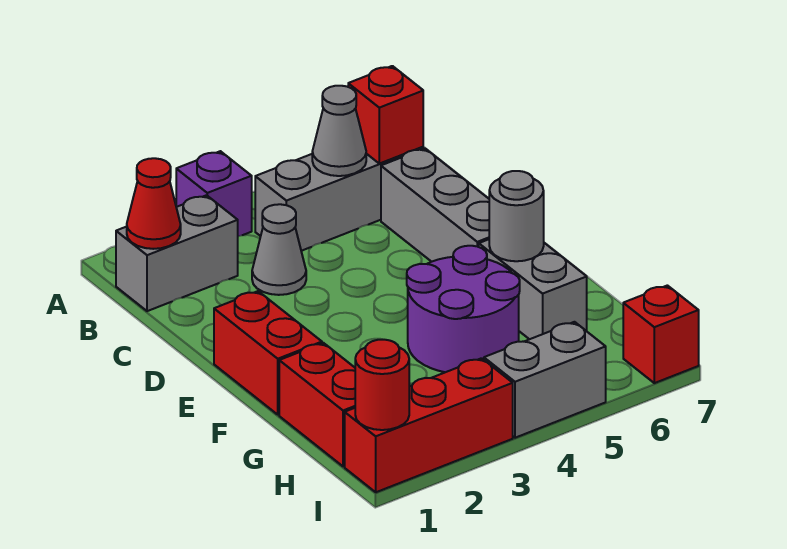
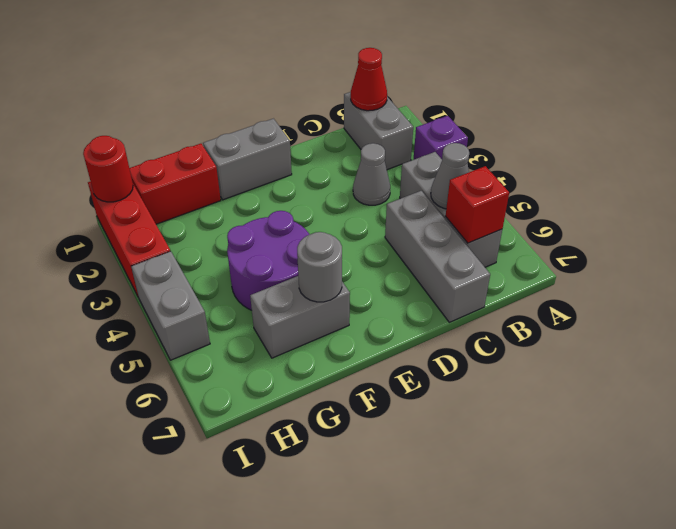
grey brick C6:E6 level 1 -> grey brick C5:C7 level 1
red brick E1:F1 level 1 -> grey brick E1:F1 level 1
red brick I7 level 1 -> none

